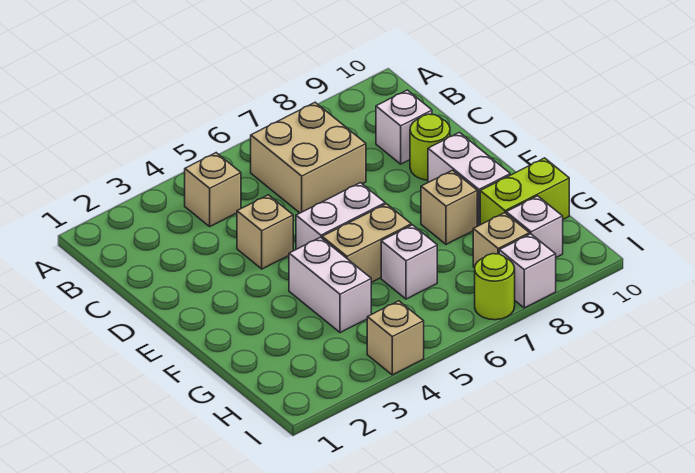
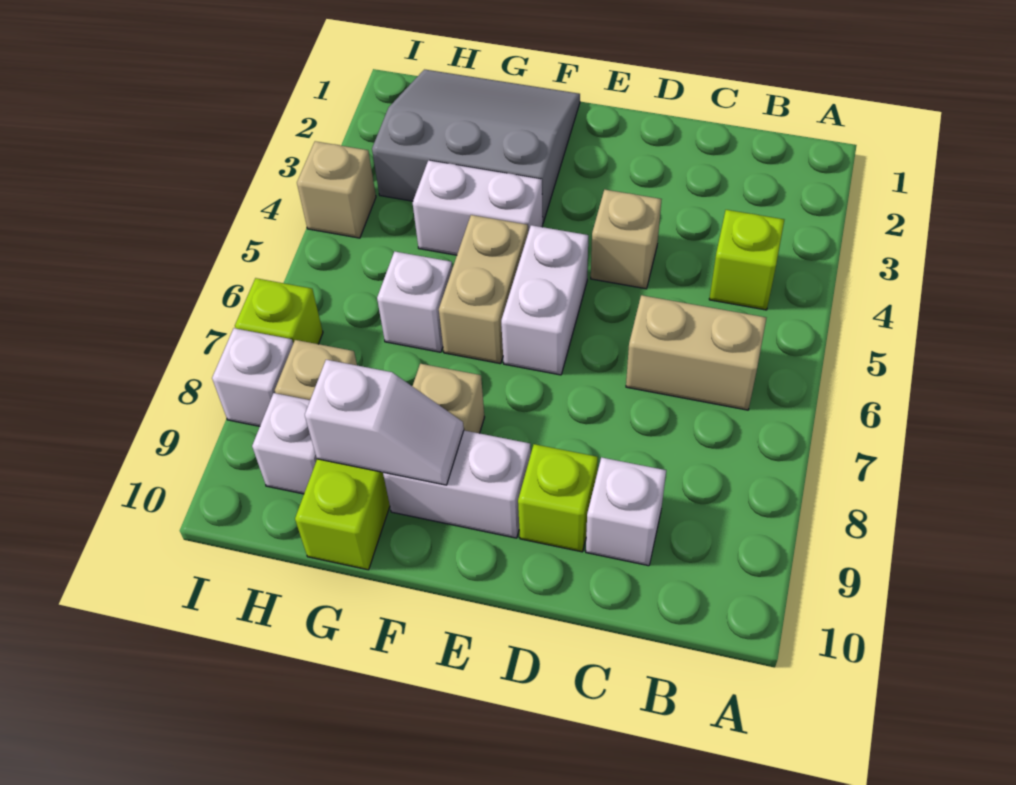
tan brick B4 level 1 -> lime brick B4 level 1
tan brick B6:C7 level 1 -> tan brick B6:C6 level 1
lime round brick D9 level 1 -> lime brick D9 level 1
none -> grey slope F1:H3 level 1 top 3
none -> white slope F9:G9 level 2 top G
lime round brick I7 level 1 -> lime brick I7 level 1

